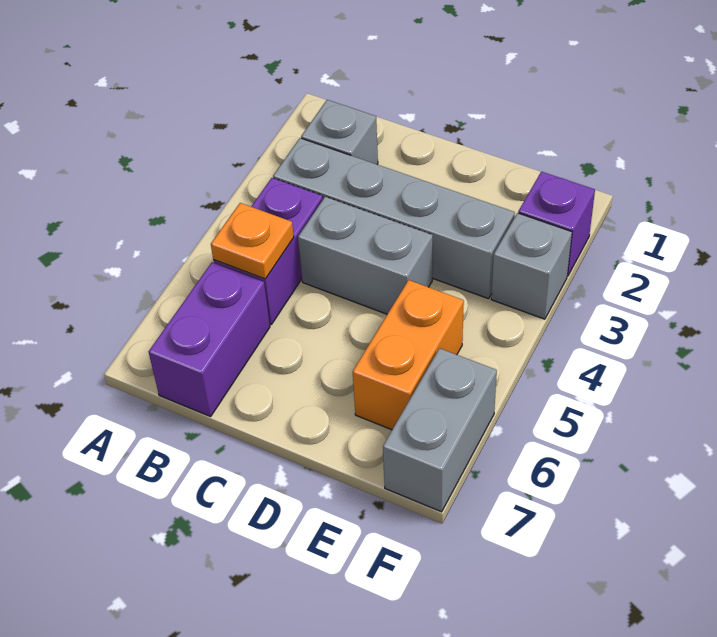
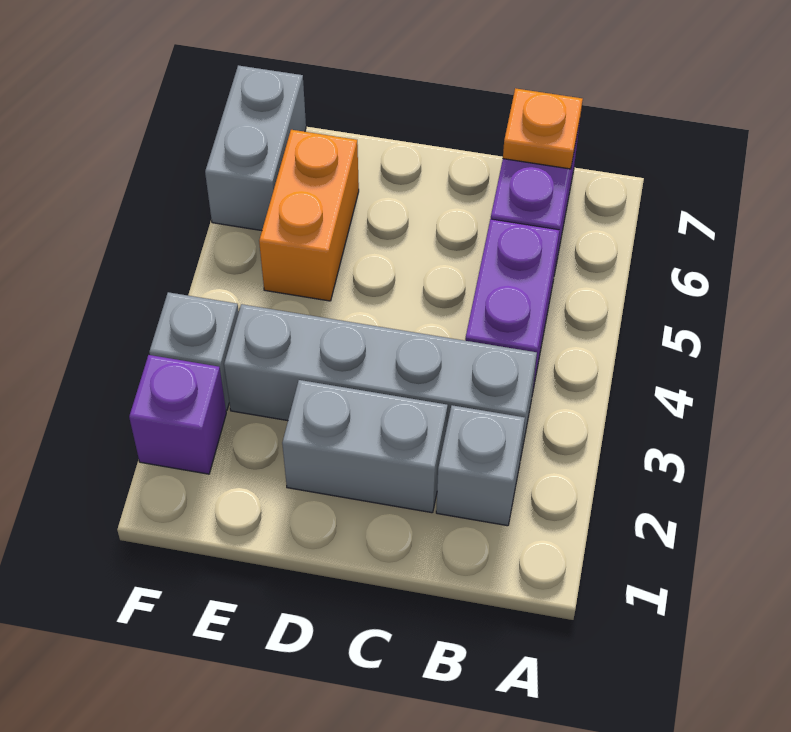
orange plate B5 level 2 -> orange plate B7 level 2
grey brick C4:D4 level 1 -> grey brick C2:D2 level 1

